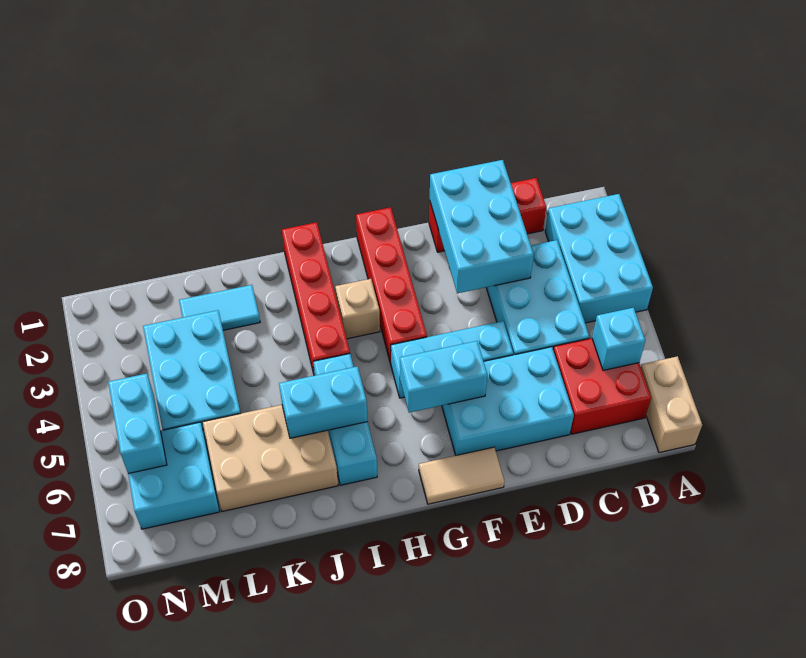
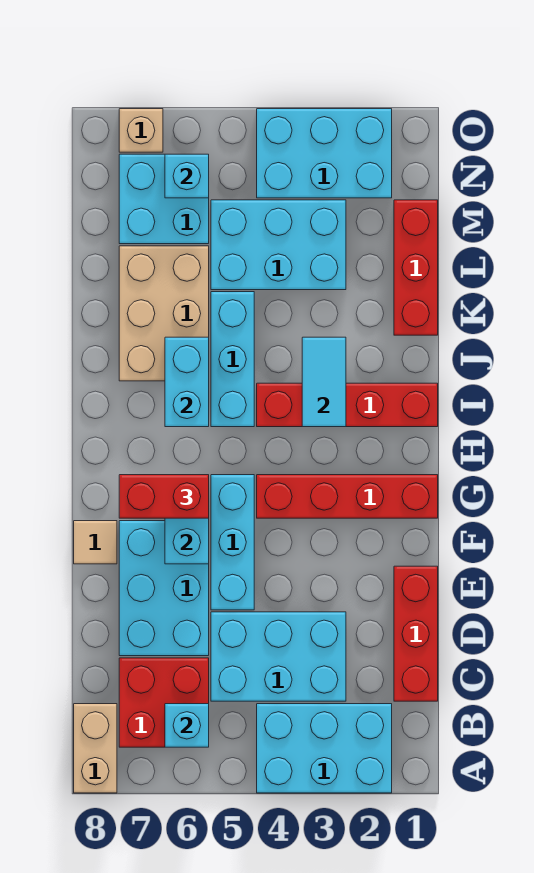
tan brick A7:A8 level 1 -> tan brick A8:B8 level 1
cyan brick D1:E3 level 2 -> cyan brick N2:O4 level 1
tan tile F8:G8 level 1 -> tan tile F8 level 1
none -> red brick G6:G7 level 3
tan brick H3 level 1 -> tan brick O7 level 1
cyan brick I5:I7 level 1 -> cyan brick I5:K5 level 1
none -> red brick K1:M1 level 1
cyan tile K2:L2 level 1 -> cyan tile I3:J3 level 2
cyan brick N5:N6 level 2 -> cyan brick N6 level 2

